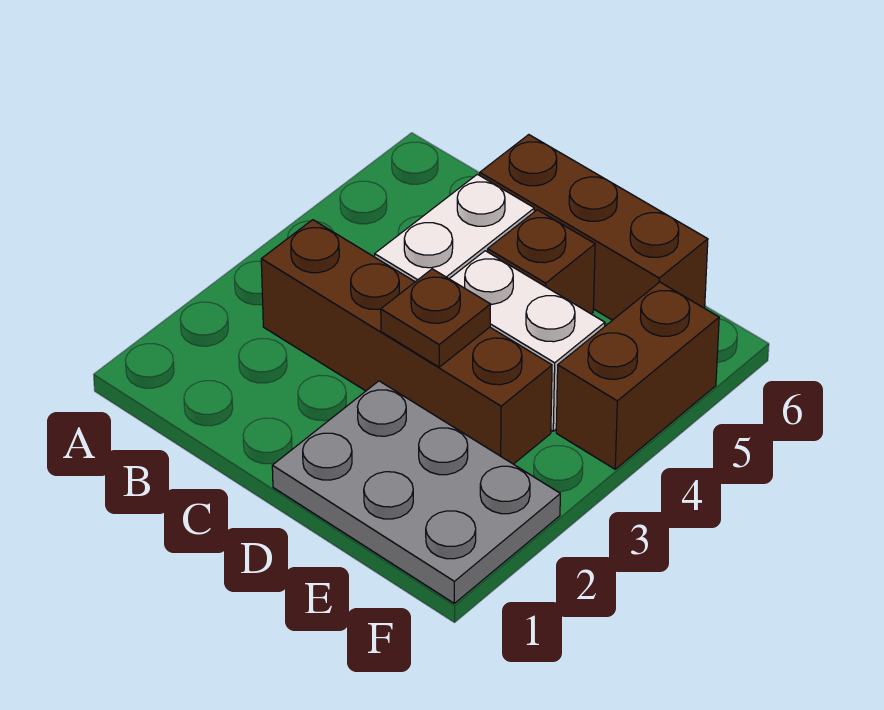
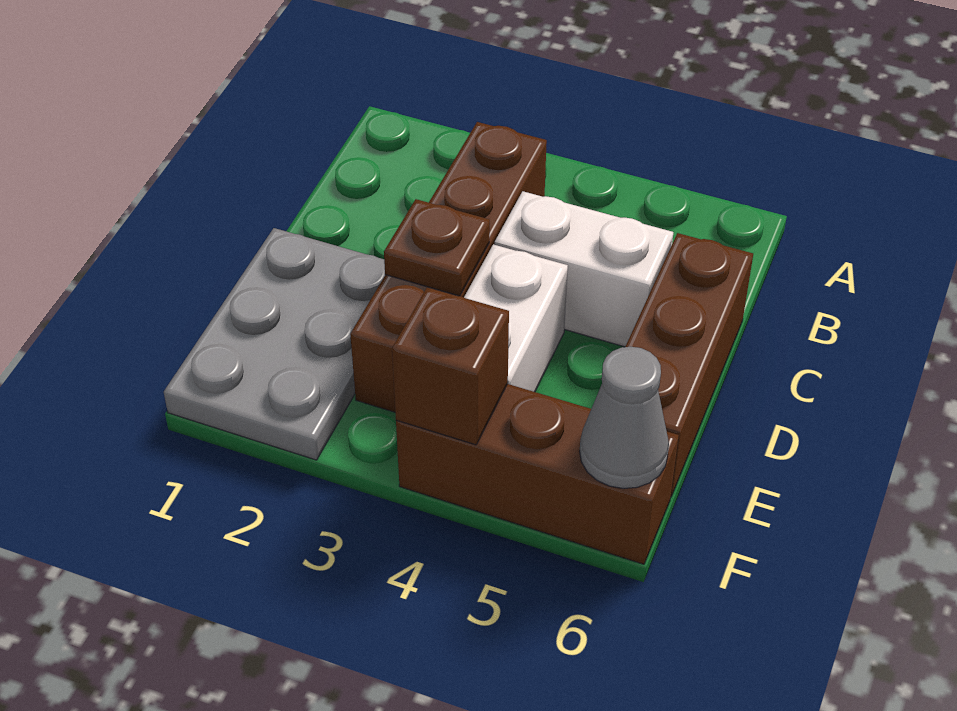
brown brick D5 level 1 -> brown brick F4 level 2
brown brick F4:F5 level 1 -> brown brick F4:F6 level 1
none -> grey cone F6 level 2

